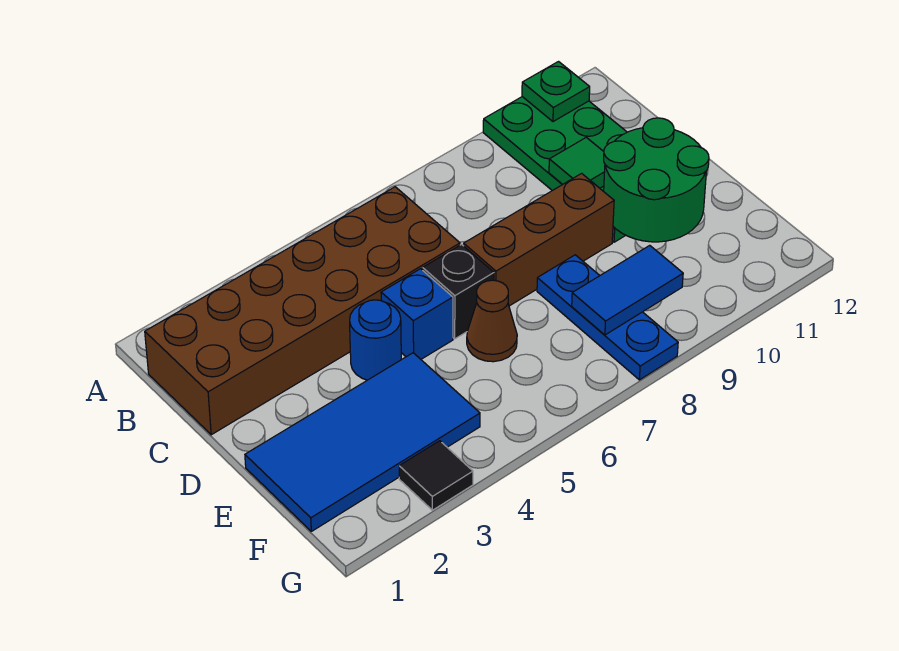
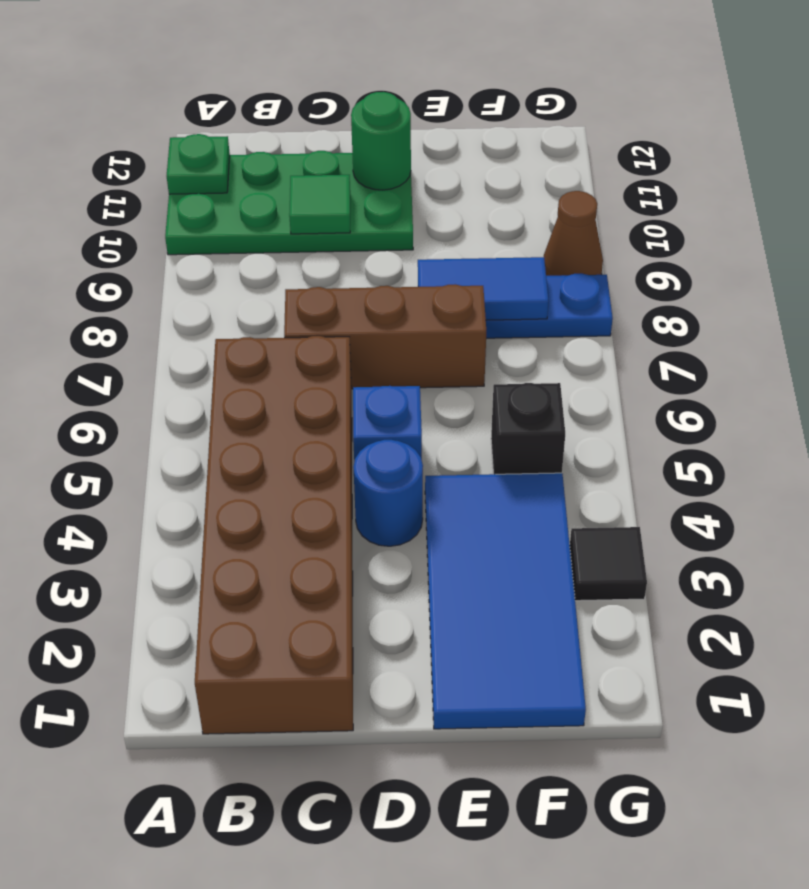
black brick D6 level 1 -> black brick F5 level 1
brown brick D7:D9 level 1 -> brown brick C7:E7 level 1
green round brick D10:E11 level 2 -> green round brick D11 level 2
brown cone E6 level 1 -> brown cone G9 level 1
blue tile F8:F9 level 2 -> blue tile E8:F8 level 2

